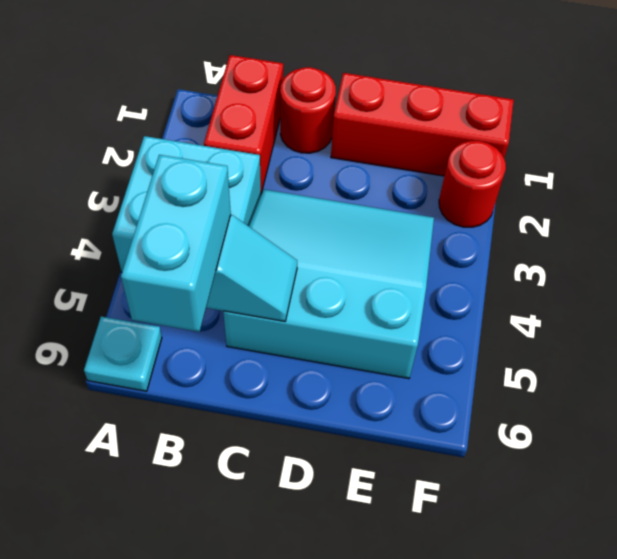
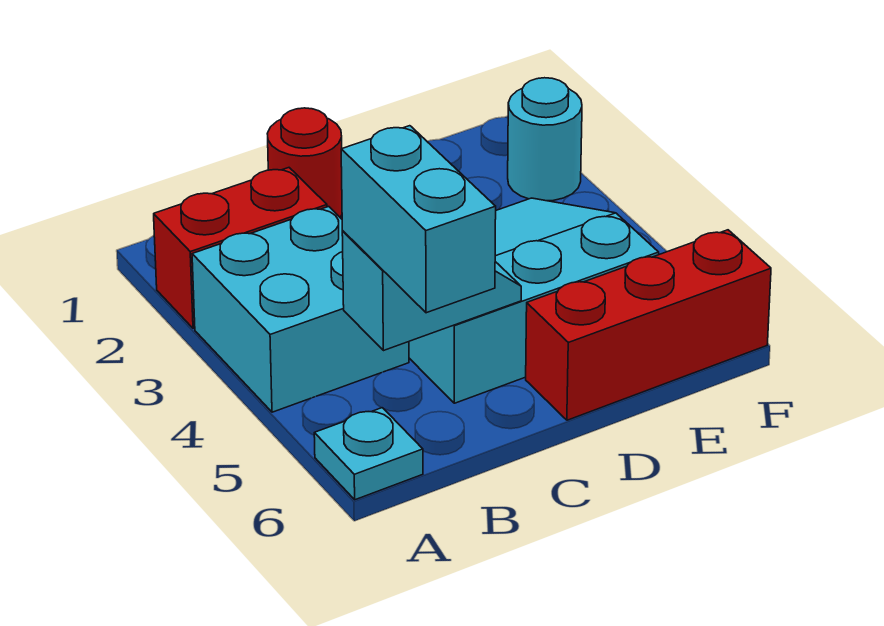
red brick B1:B2 level 1 -> red brick A2:B2 level 1
red brick D1:F1 level 1 -> red brick D6:F6 level 1
red round brick F2 level 1 -> cyan round brick F2 level 1

